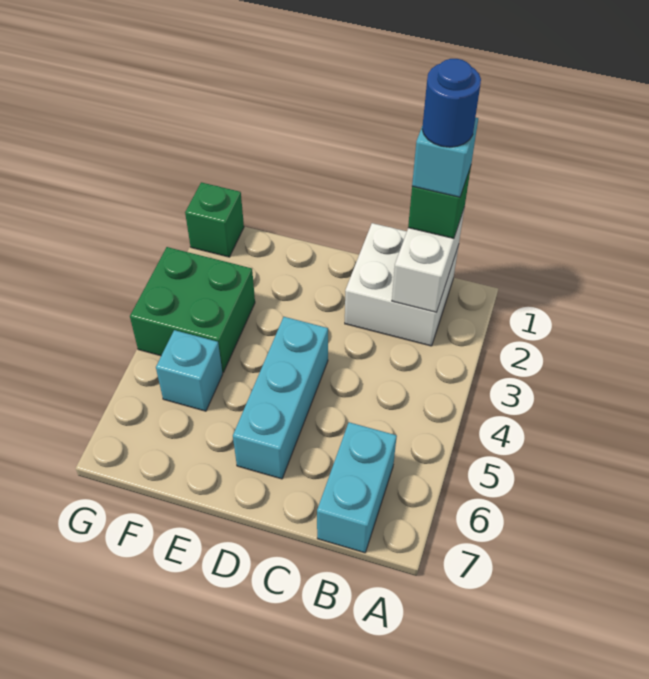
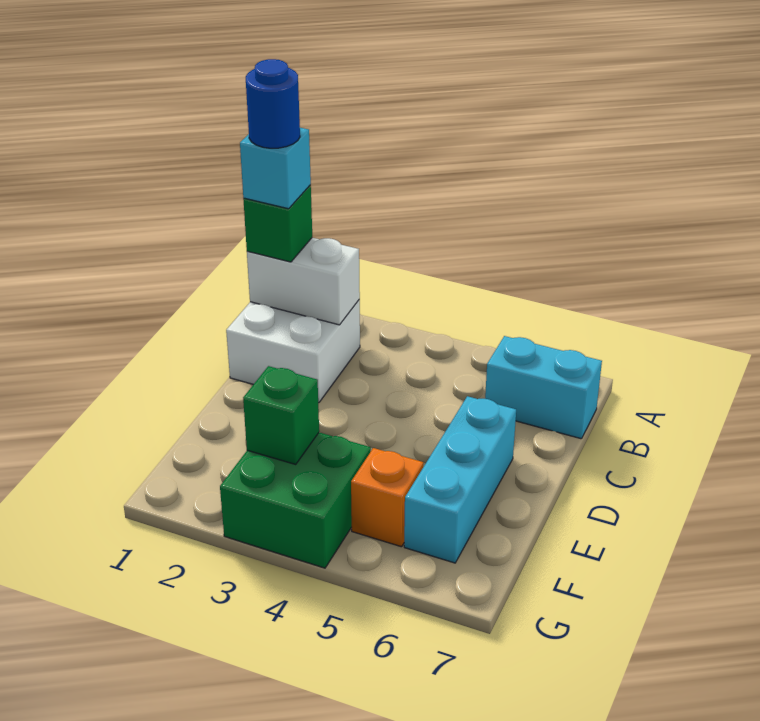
cyan brick D4:D6 level 1 -> cyan brick D6:F6 level 1
cyan brick F5 level 1 -> orange brick F5 level 1
green brick G1 level 1 -> green brick F3 level 2

